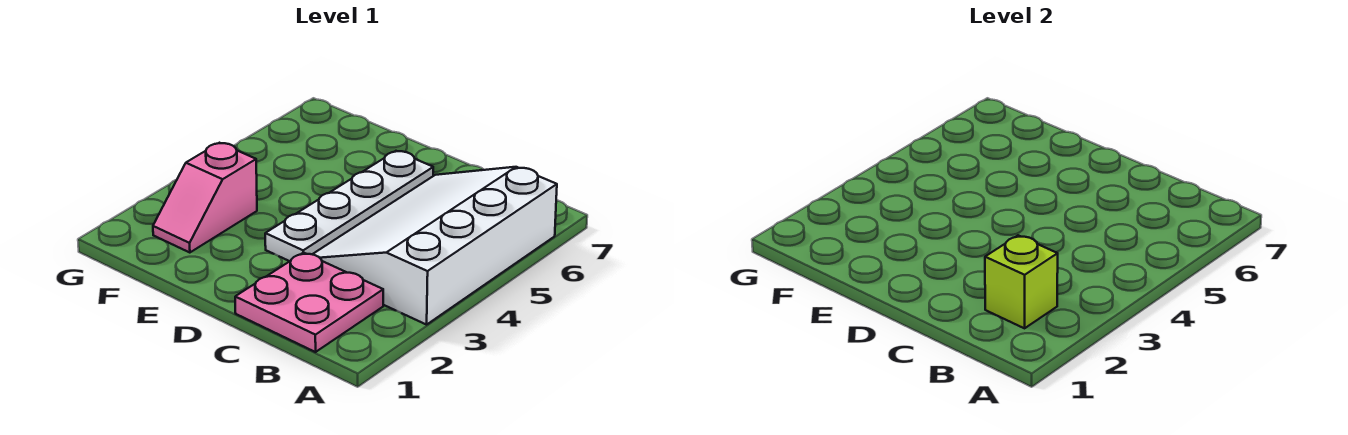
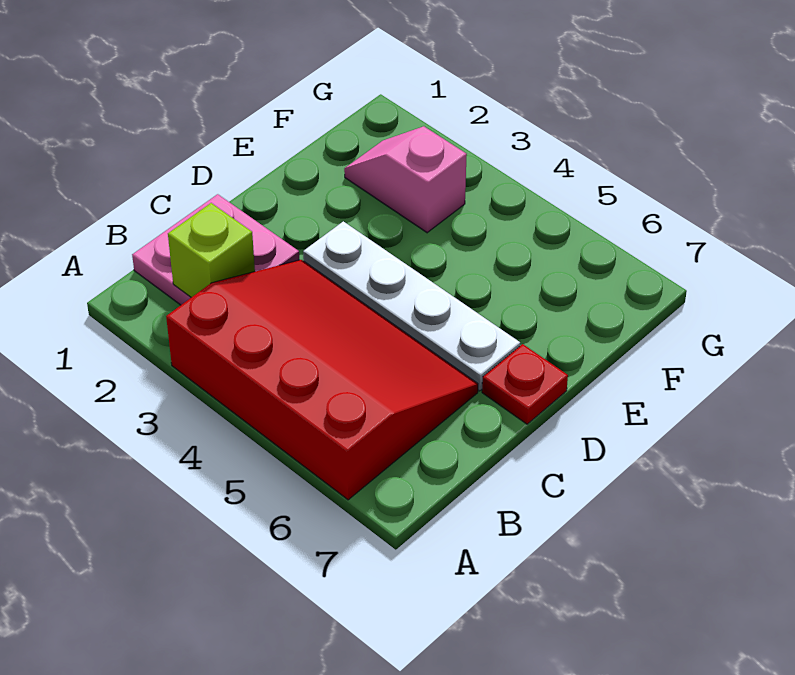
white slope A3:C6 level 1 top A -> red slope A3:C6 level 1 top A
none -> red plate D7 level 1

